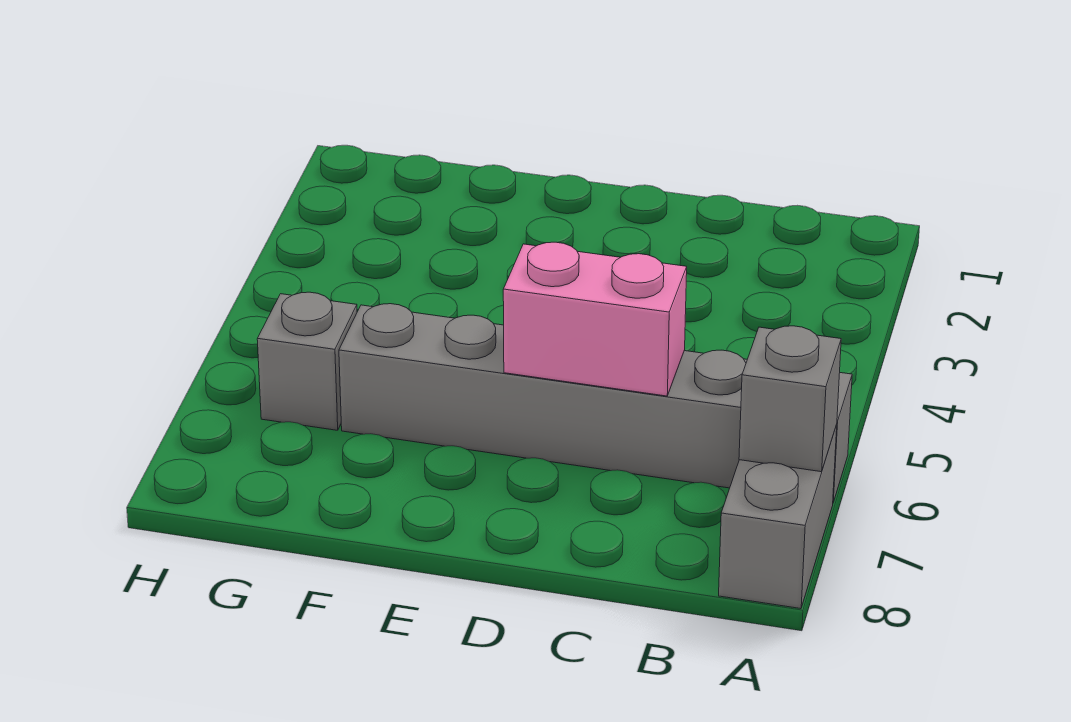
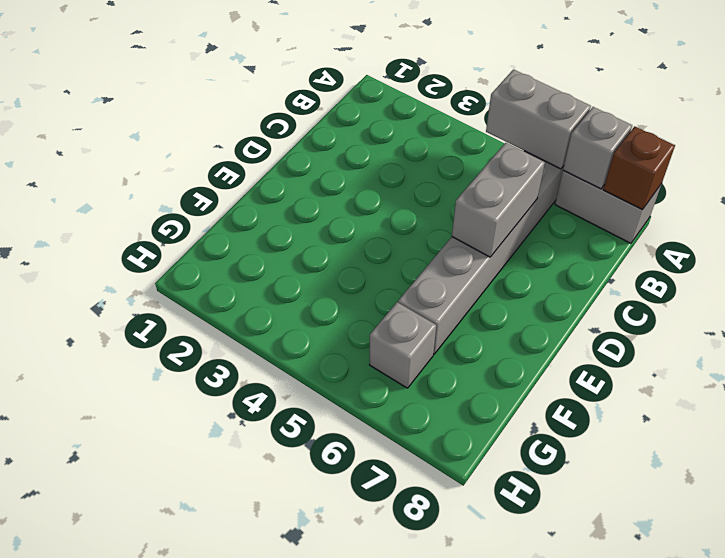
none -> grey brick A5:A6 level 2
none -> brown brick A8 level 2
pink brick C6:D6 level 2 -> grey brick C6:D6 level 2

